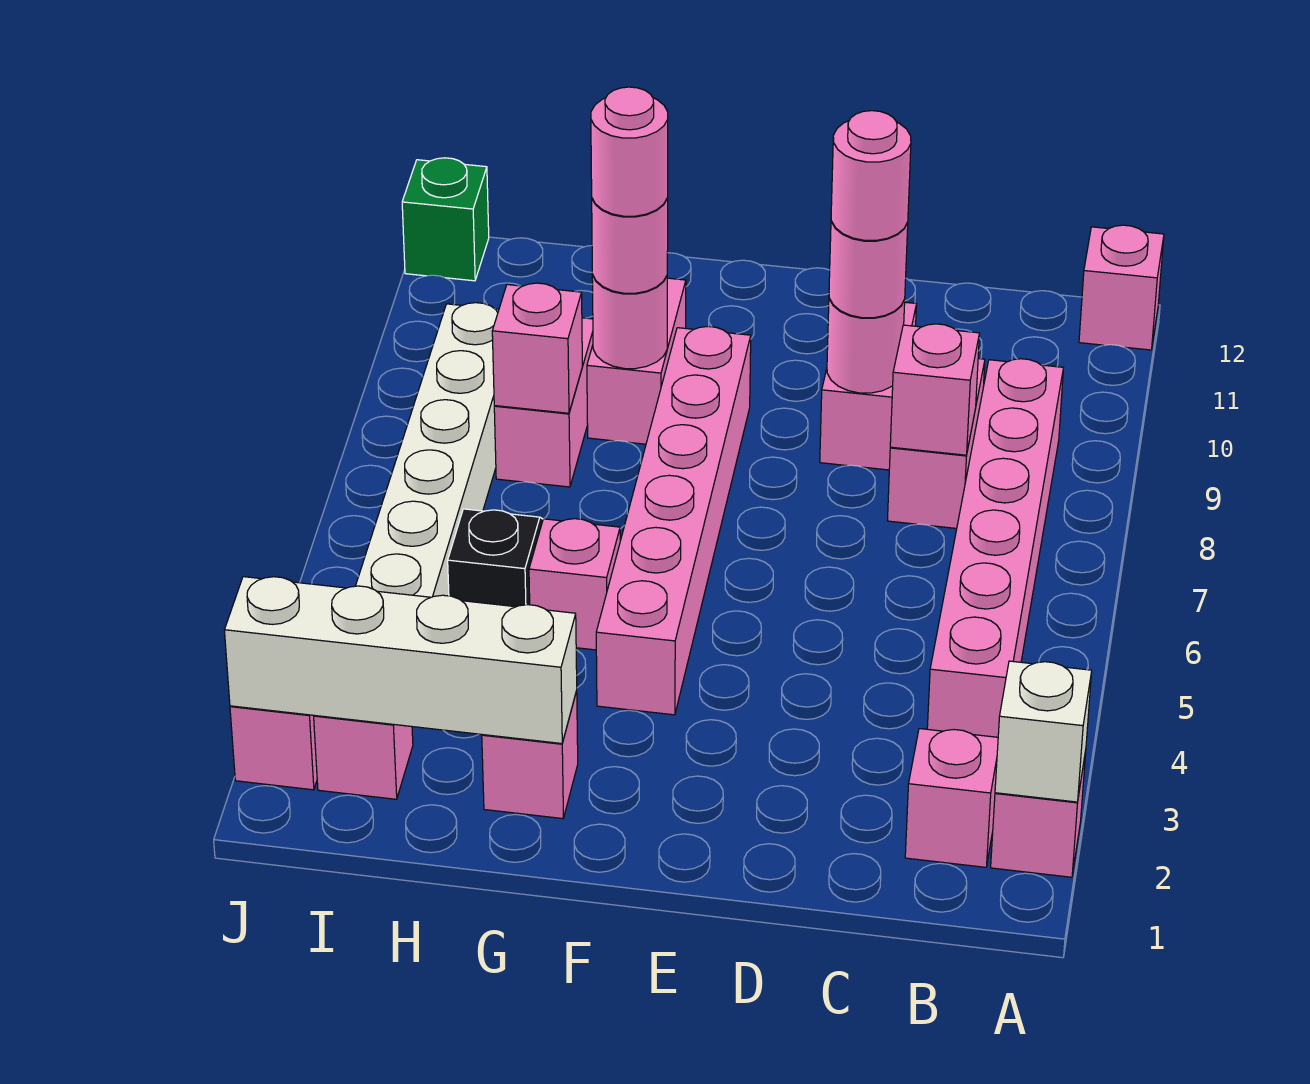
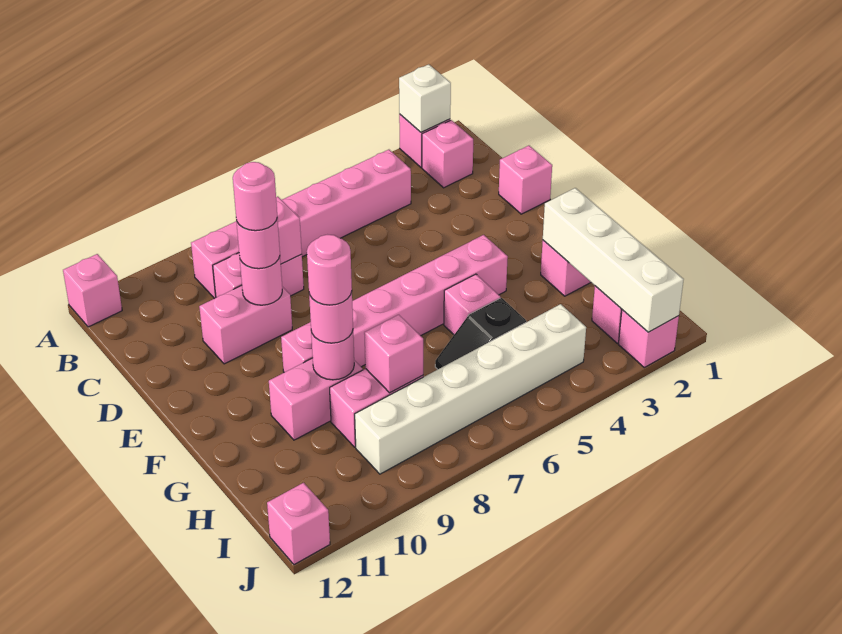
none -> pink brick D1 level 1
green brick J12 level 1 -> pink brick J12 level 1

